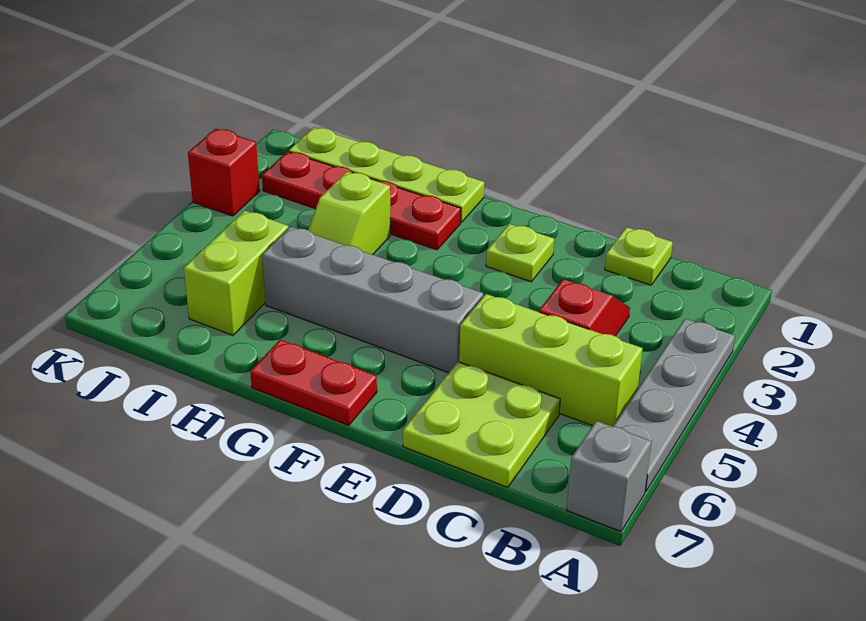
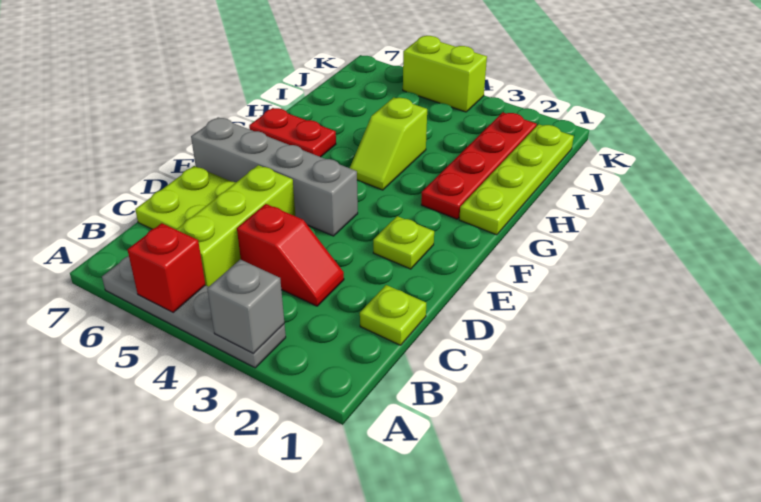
grey brick A7 level 1 -> grey brick A3 level 2
grey brick E5:H5 level 1 -> grey brick E4:E7 level 1
red plate F7:G7 level 1 -> red plate G6:G7 level 1
lime slope H3:H4 level 1 top 3 -> lime slope G4:H4 level 1 top H
lime brick I5:I6 level 1 -> lime brick K4:K5 level 1
red brick K3 level 1 -> red brick A5 level 2

